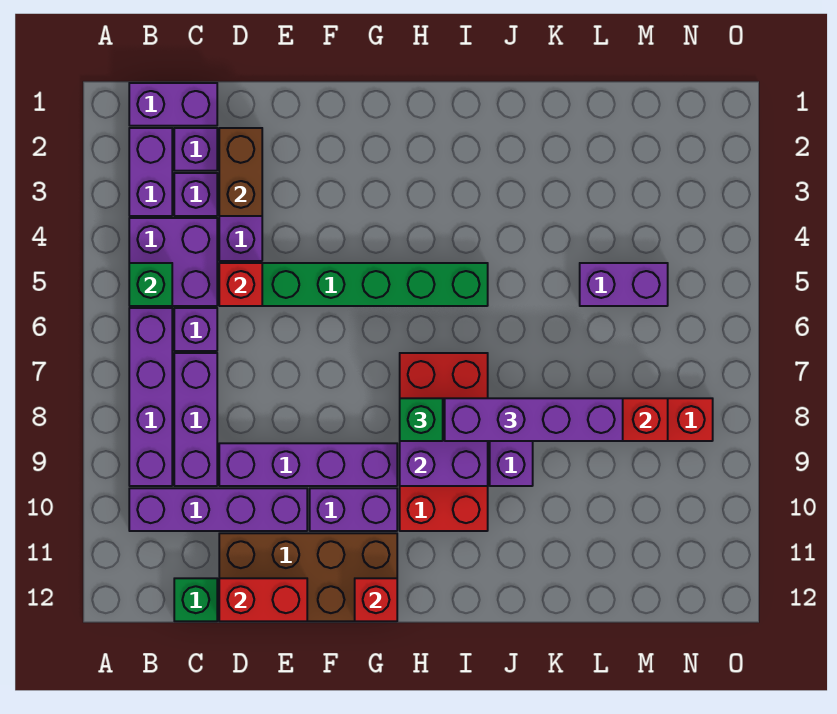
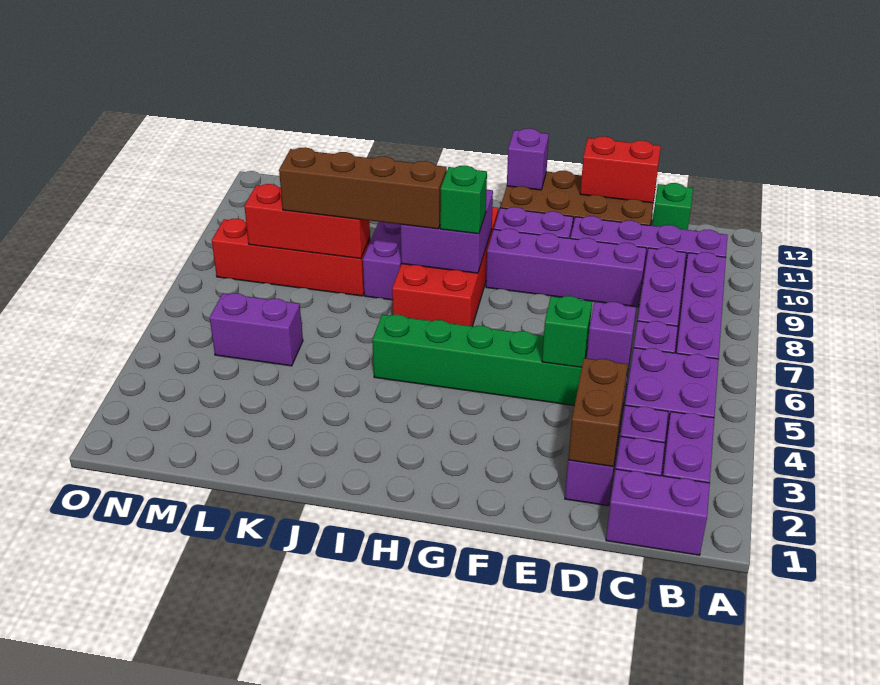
green brick B5 level 2 -> green brick E5 level 2
red brick D5 level 2 -> purple brick D5 level 2
red brick G12 level 2 -> purple brick G12 level 2
purple brick I8:L8 level 3 -> brown brick I8:L8 level 3

